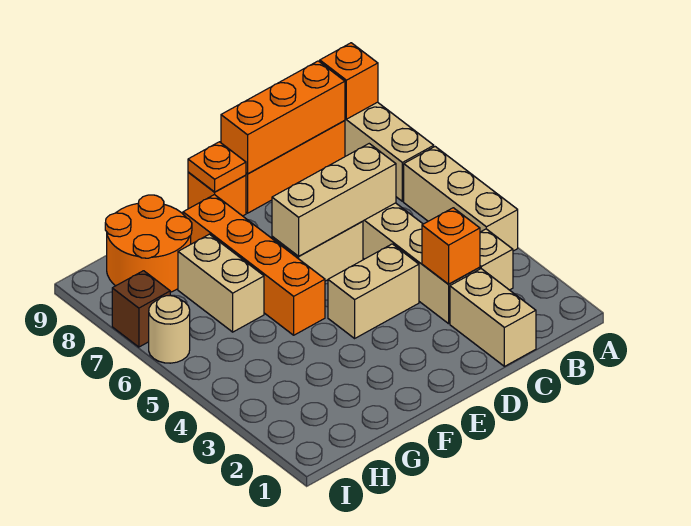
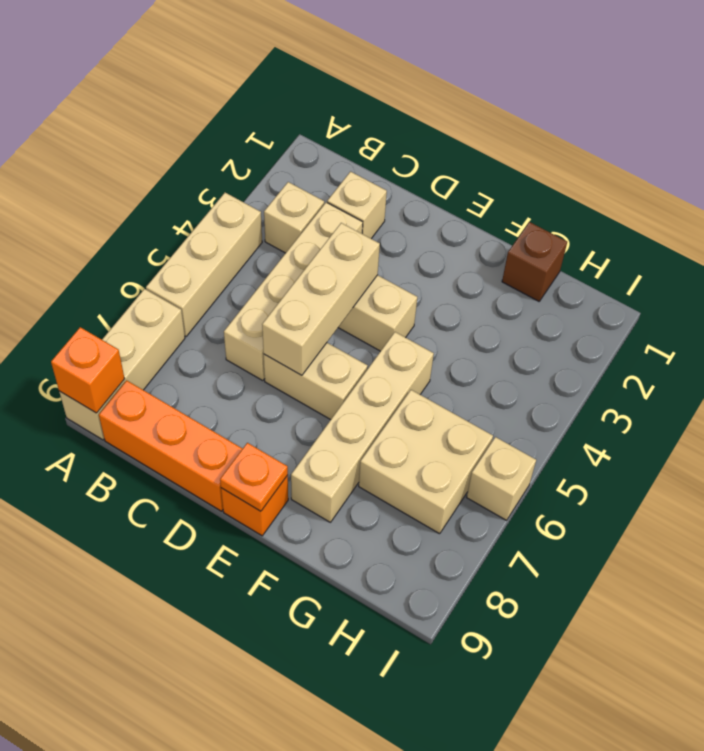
orange brick B9:D9 level 2 -> none
tan brick C1:C2 level 1 -> tan brick C2 level 1
orange brick C3 level 2 -> none
tan brick C6:E6 level 2 -> tan brick D4:D6 level 2
orange brick F5:F8 level 1 -> tan brick F5:F8 level 1
tan brick G6:G7 level 1 -> tan brick G6:H7 level 1
orange round brick G8:H9 level 1 -> none
tan round brick I6 level 1 -> tan brick I6 level 1
brown brick I7 level 1 -> brown brick G1 level 1

